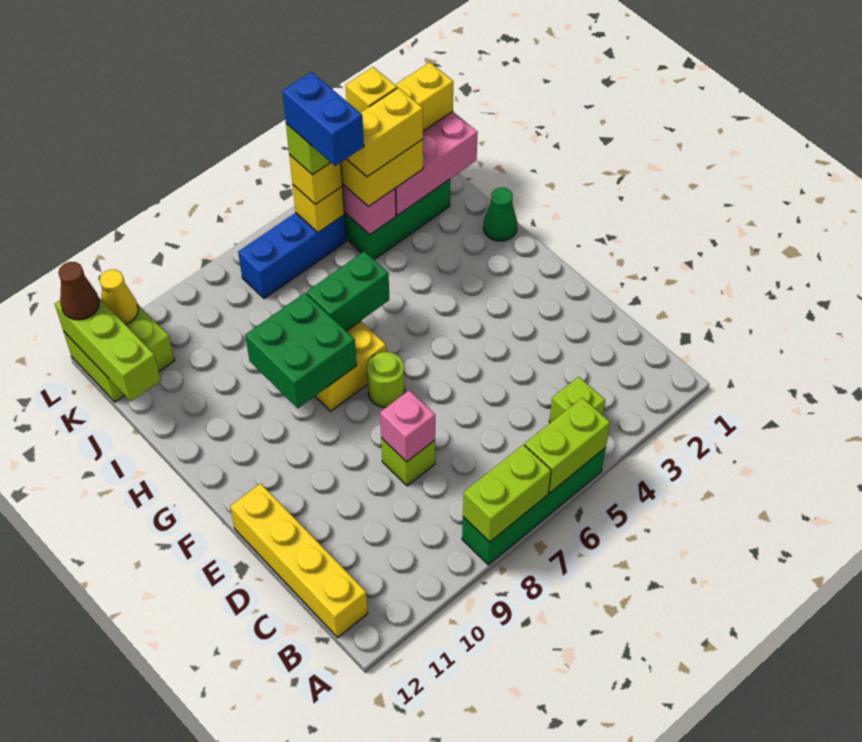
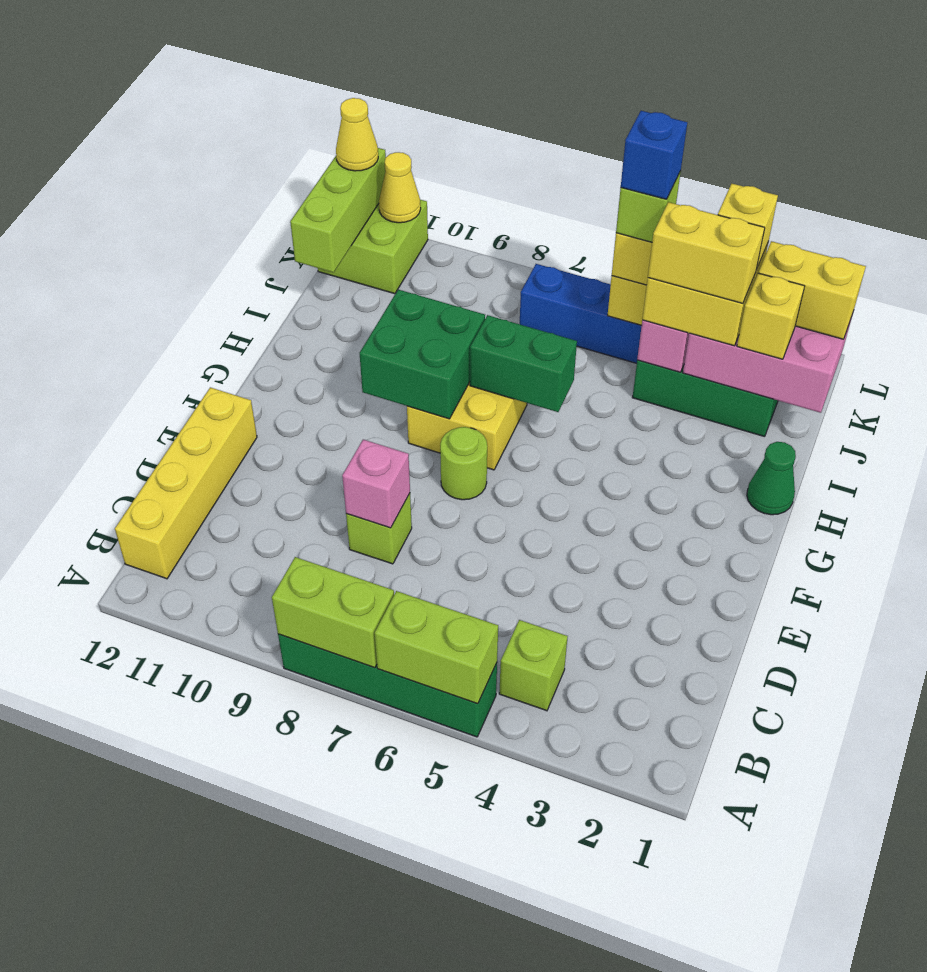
none -> yellow brick J2 level 3
blue brick J5:K5 level 5 -> blue brick K5 level 5
brown cone L12 level 3 -> yellow cone L12 level 3

